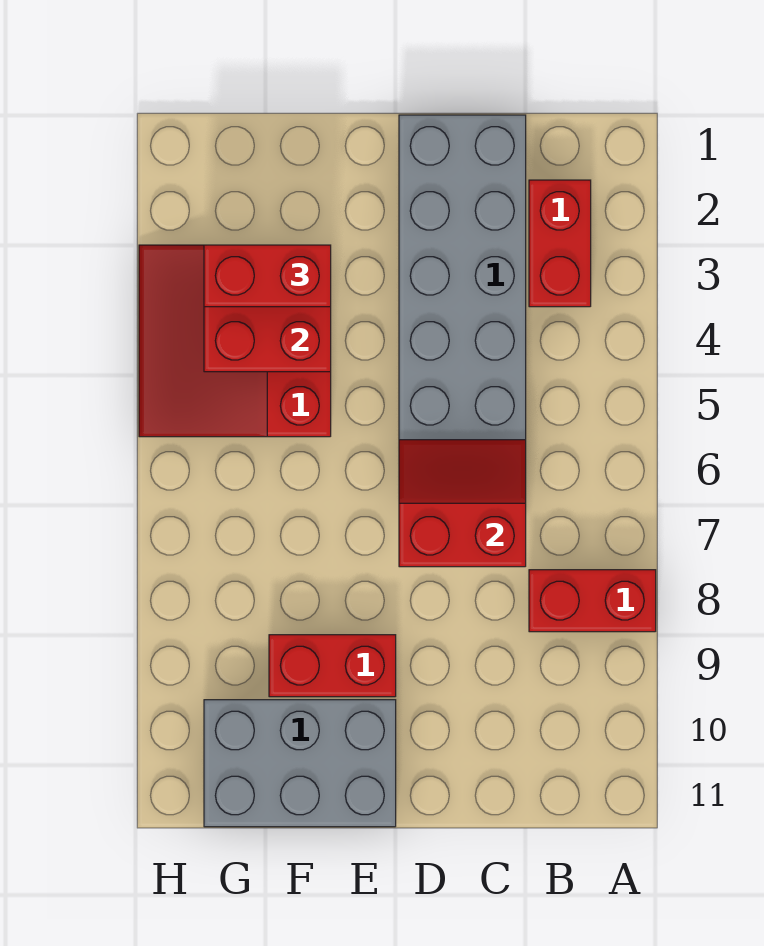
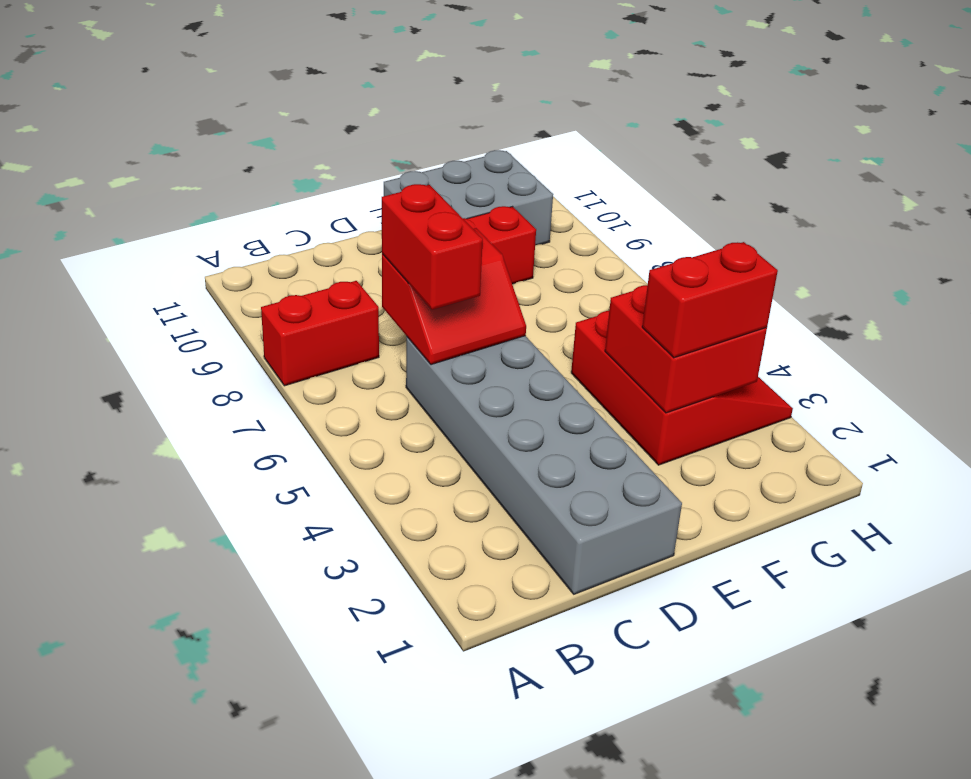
red brick B2:B3 level 1 -> red brick C6:C7 level 3

